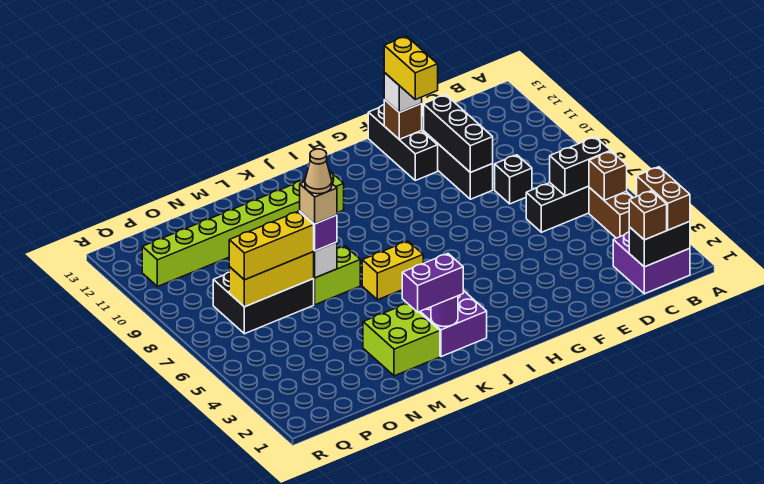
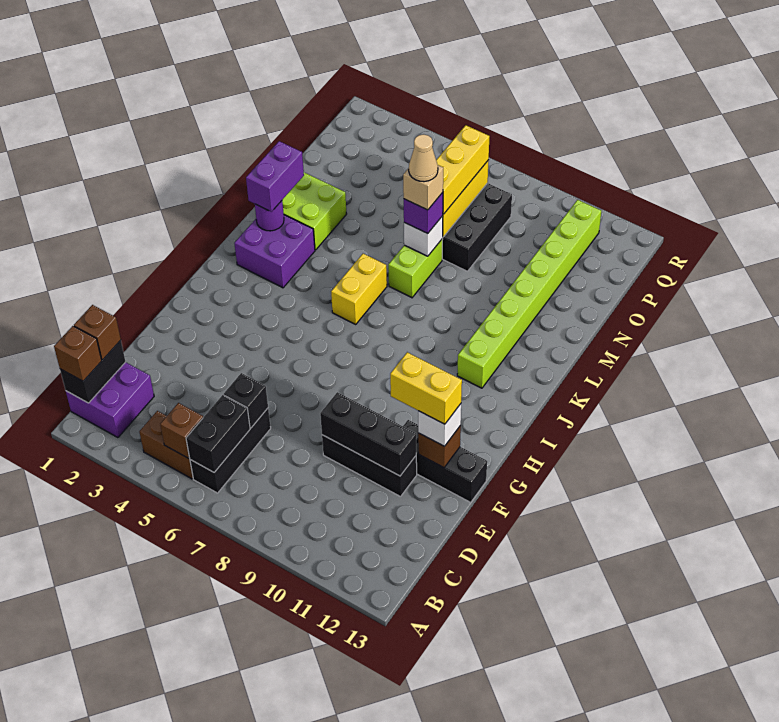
brown brick B1:B2 level 3 -> brown brick B1 level 3
black brick D8 level 1 -> black brick D6 level 2

